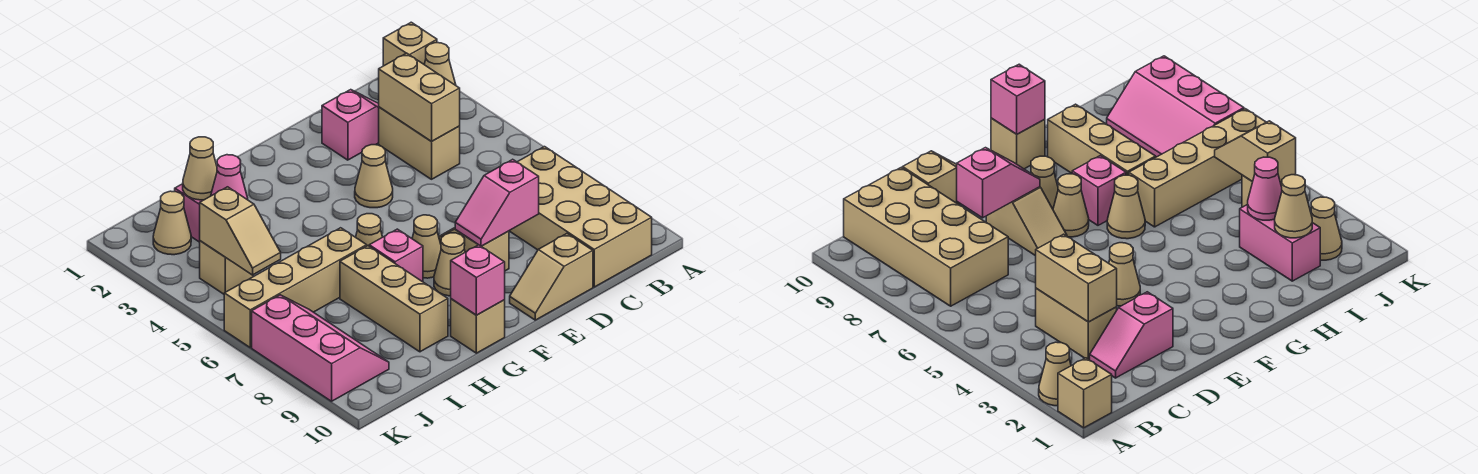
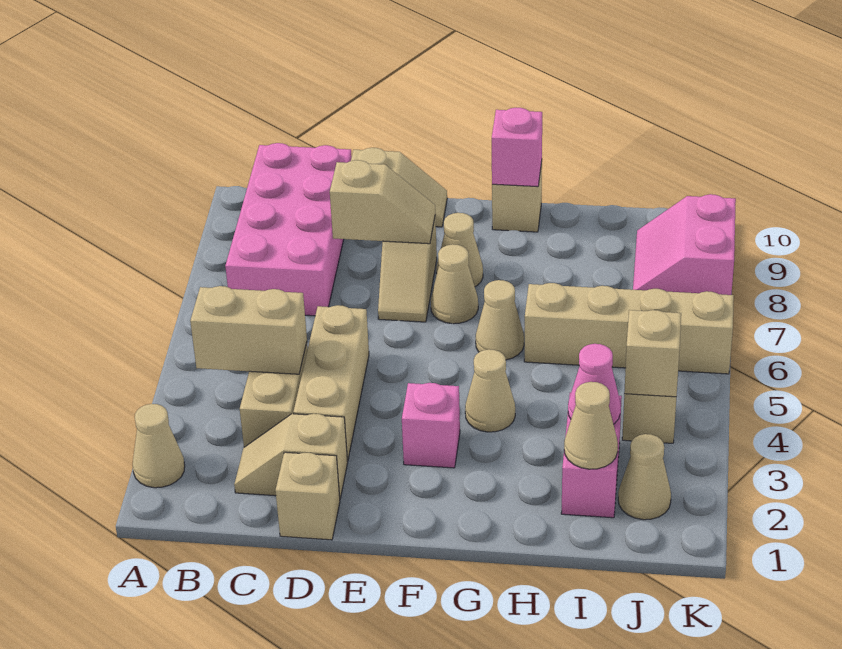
tan brick A1 level 1 -> tan brick D1 level 1
tan brick B7:C10 level 1 -> pink brick B7:C10 level 1
pink slope C2:D2 level 1 top D -> tan slope C2:D2 level 1 top D
tan brick C3:C4 level 2 -> tan brick B4:C4 level 2
pink slope D8:E8 level 2 top D -> tan slope D8:E8 level 2 top D
tan cone E4 level 1 -> tan cone G4 level 1
pink brick G7 level 1 -> pink brick F3 level 1
tan brick H7:H9 level 1 -> tan brick D3:D5 level 1
pink slope J7:K9 level 1 top K -> pink slope J8:K9 level 1 top K

